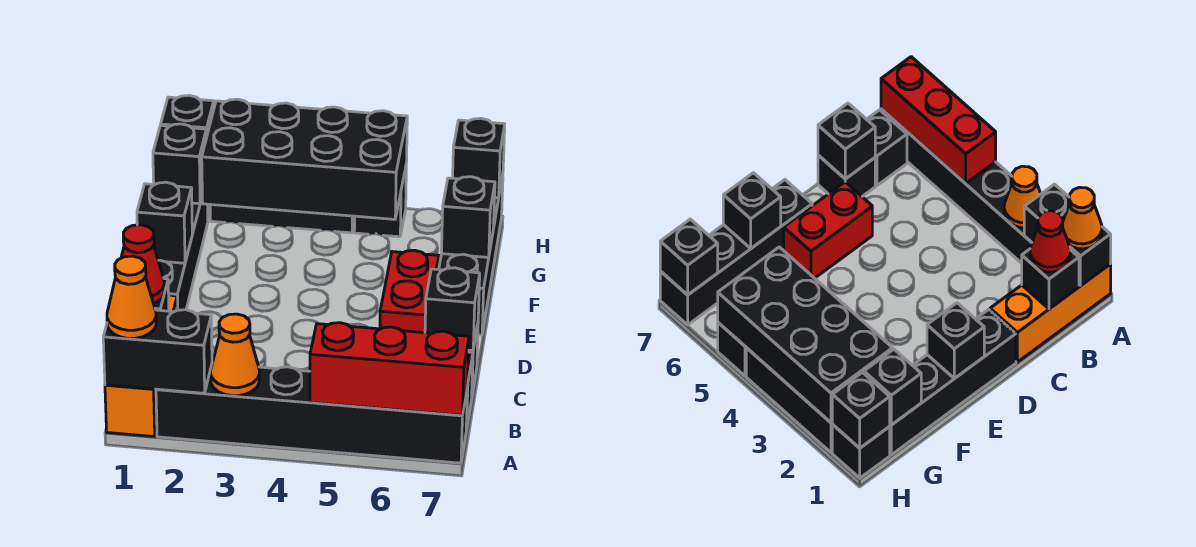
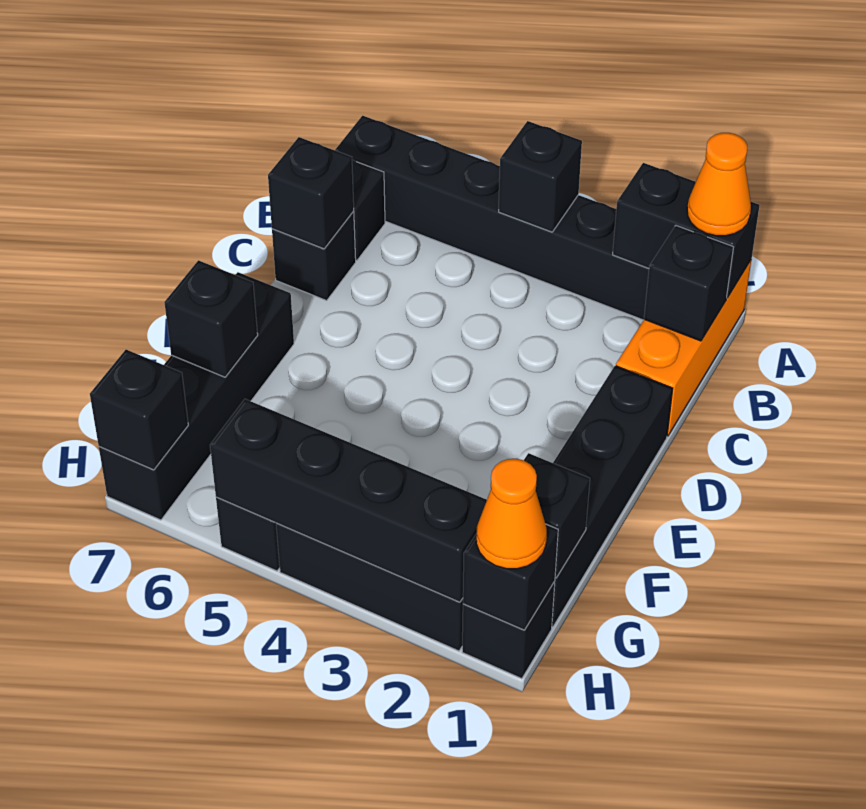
orange cone A3 level 2 -> orange cone H1 level 3
red brick A5:A7 level 2 -> none
red cone B1 level 3 -> none
red brick D6:E6 level 1 -> none
black brick E1 level 2 -> black brick A4 level 2
black brick G2:H5 level 2 -> black brick H2:H5 level 2

